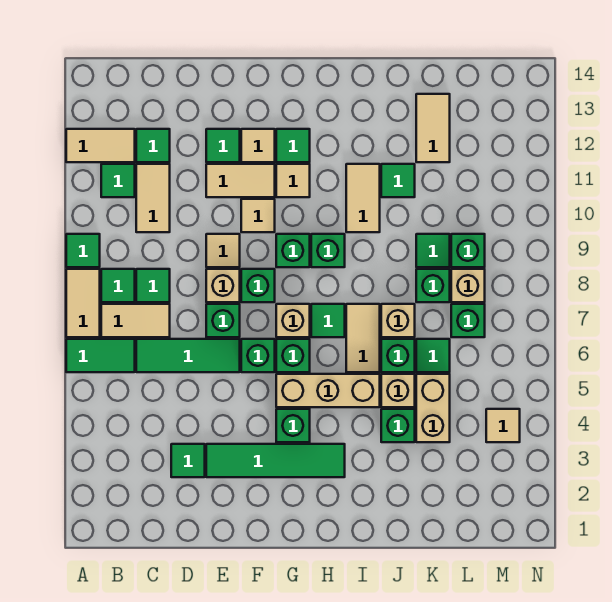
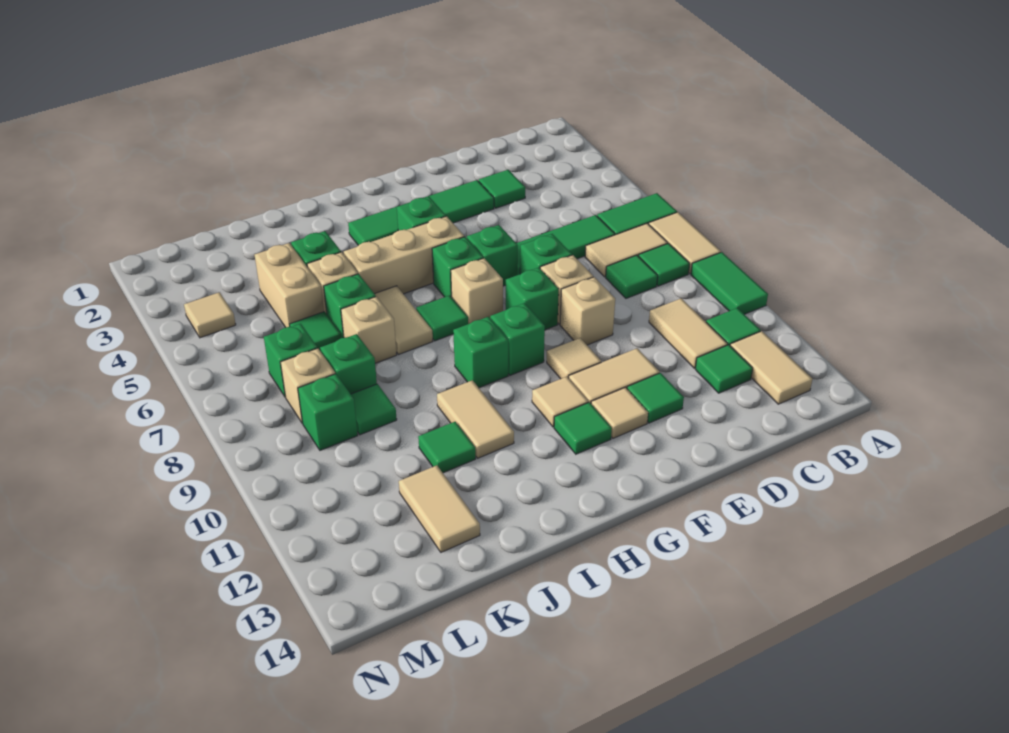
green tile A9 level 1 -> green tile A9:A10 level 1
tan tile A12:B12 level 1 -> tan tile B12:B13 level 1
tan tile E9 level 1 -> tan brick E9 level 1

